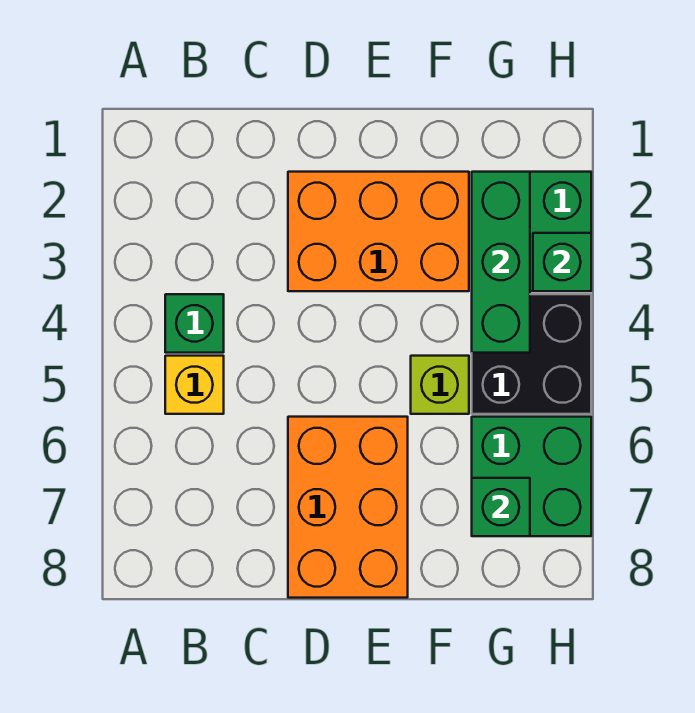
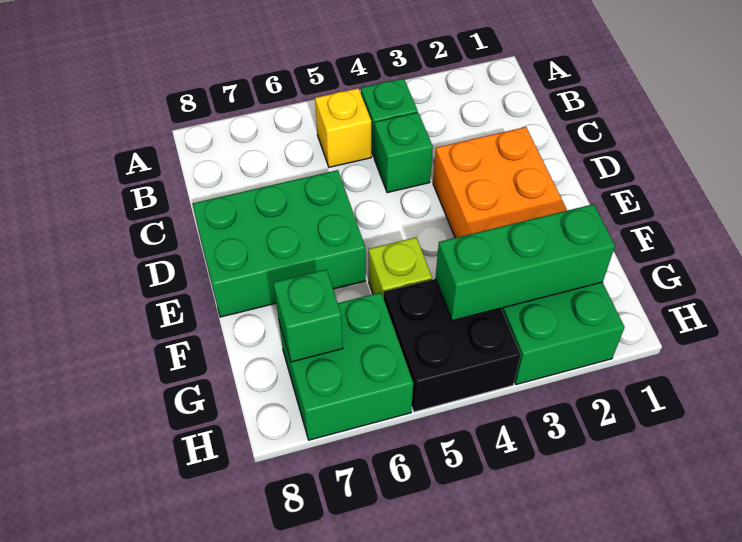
orange brick D6:E8 level 1 -> green brick D6:E8 level 1
green brick H3 level 2 -> green brick C4 level 1

